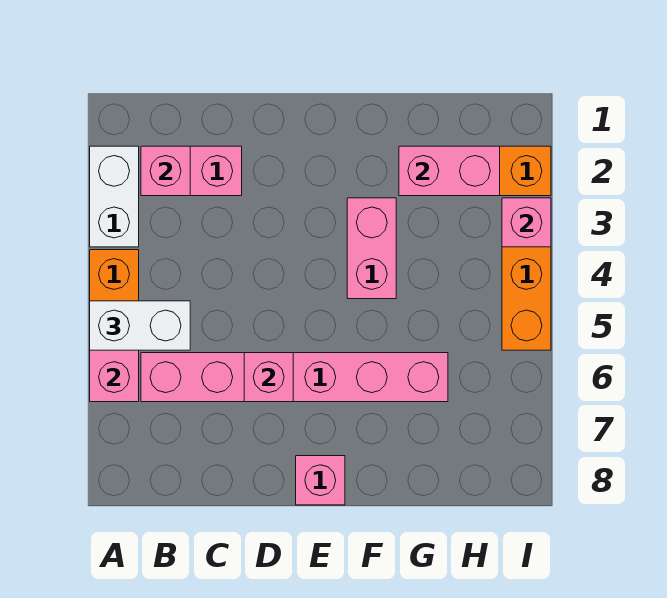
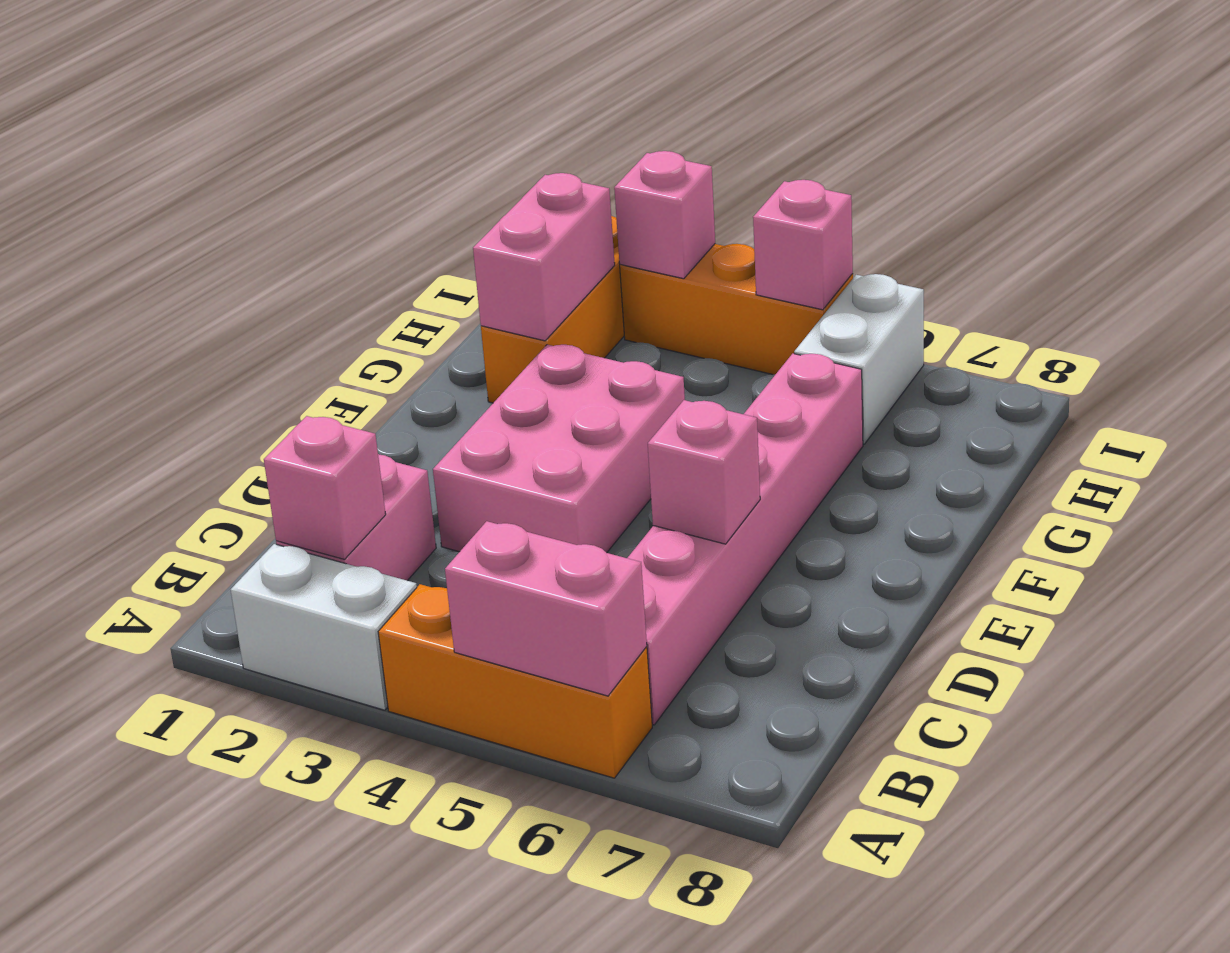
white brick A5:B5 level 3 -> white brick H6:I6 level 1
pink brick E8 level 1 -> pink brick I5 level 2
pink brick F3:F4 level 1 -> pink brick D3:F4 level 1

